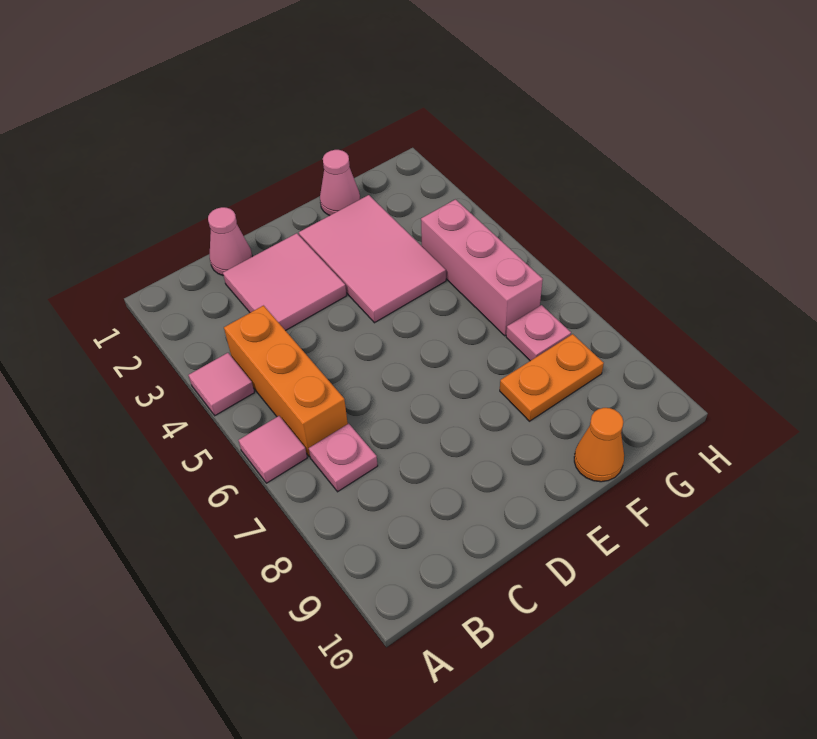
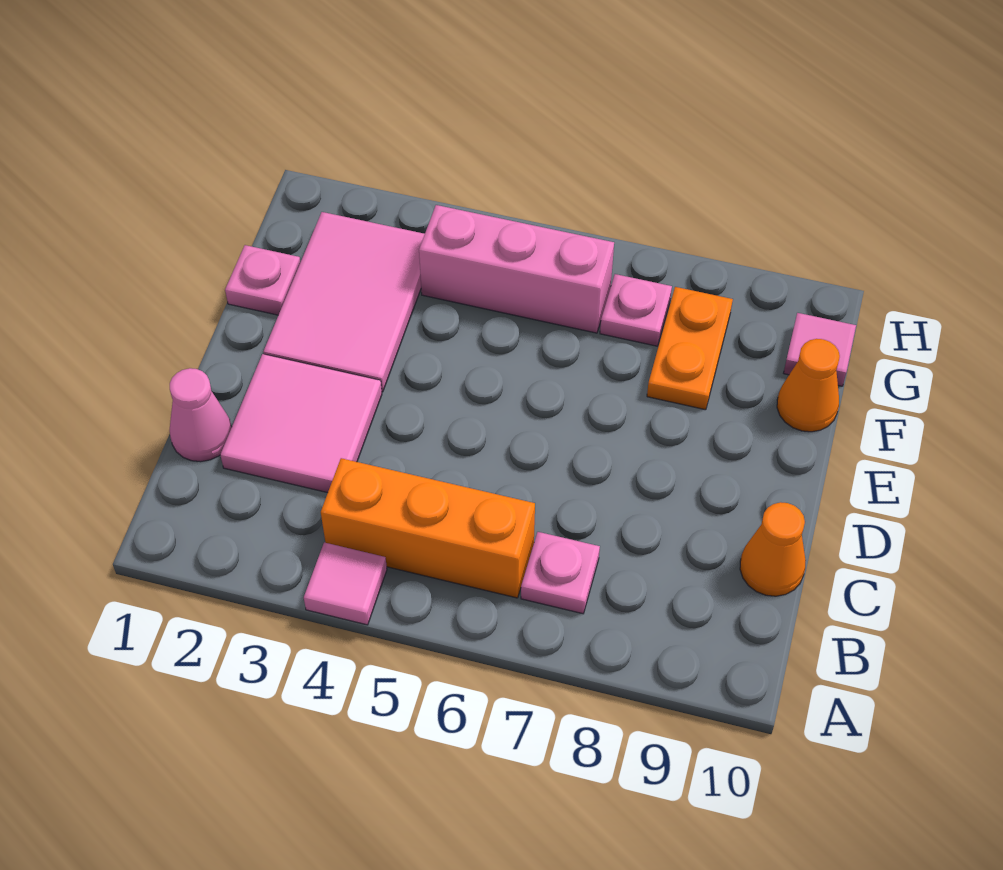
pink tile A6 level 1 -> pink tile G10 level 1
none -> orange cone C10 level 1
pink tile E2:F4 level 1 -> pink tile E2:G3 level 1
pink cone F1 level 1 -> pink plate F1 level 1

